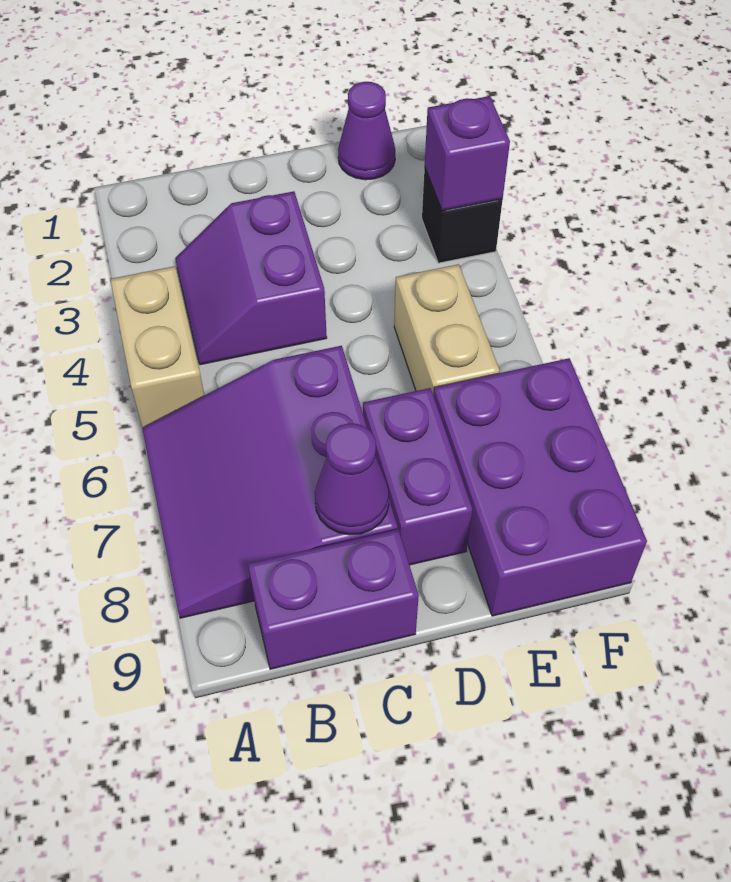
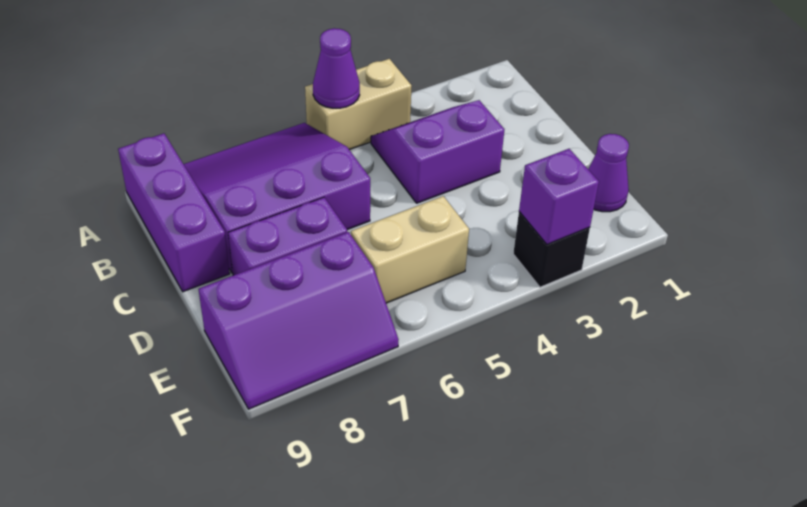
purple brick B9:C9 level 1 -> purple brick A9:C9 level 1
purple cone C8 level 2 -> purple cone A5 level 2
purple brick E7:F9 level 1 -> purple slope E7:F9 level 1 top E

